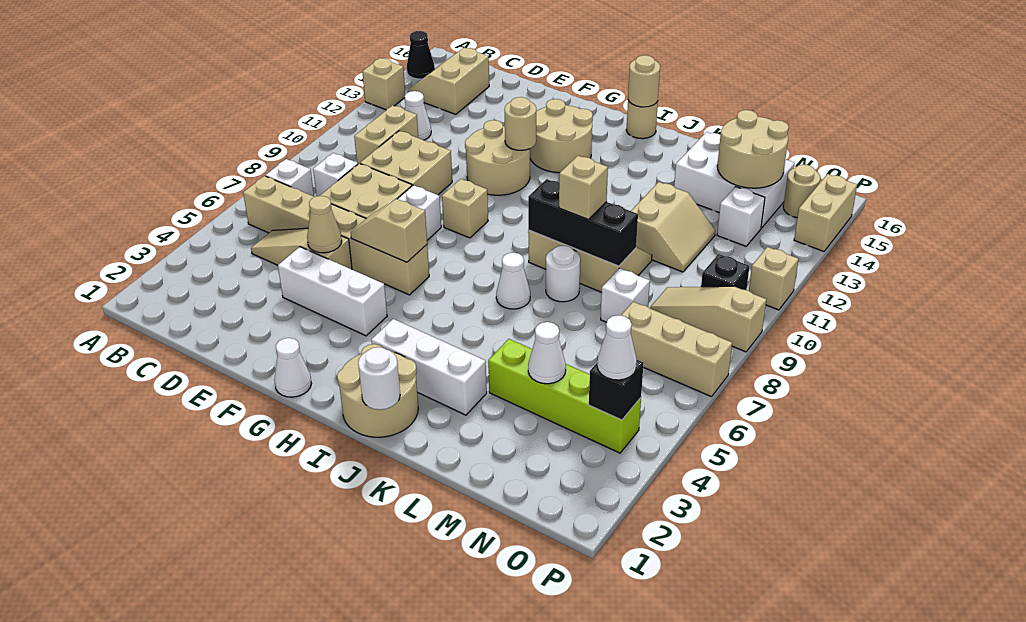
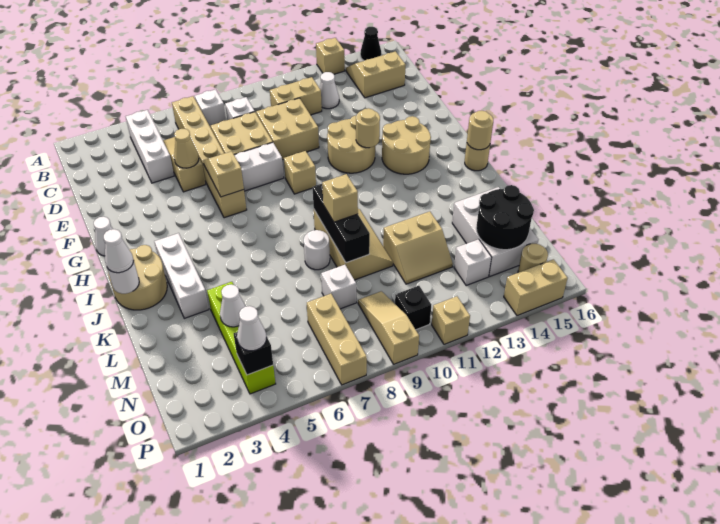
white brick E4:G4 level 1 -> white brick B4:D4 level 1
white cone J7 level 1 -> white cone J1 level 3
tan round brick M14:N15 level 2 -> black round brick M14:N15 level 2

